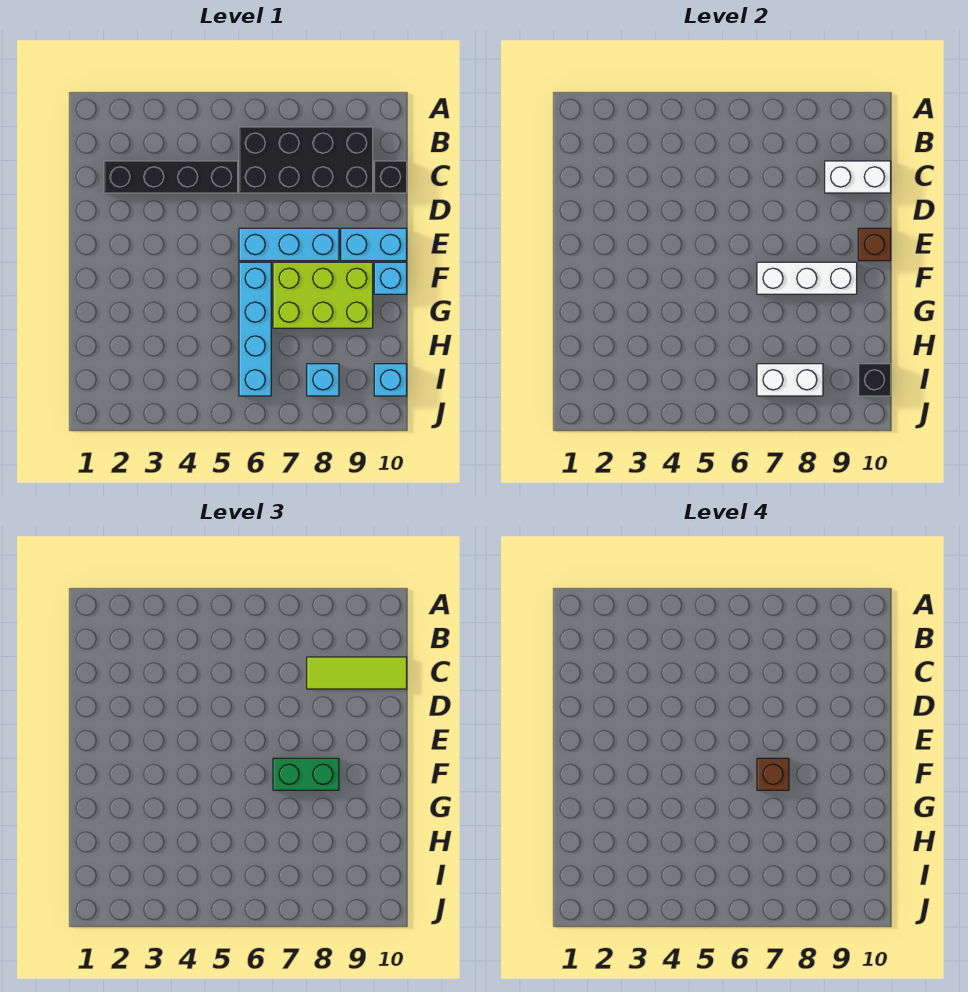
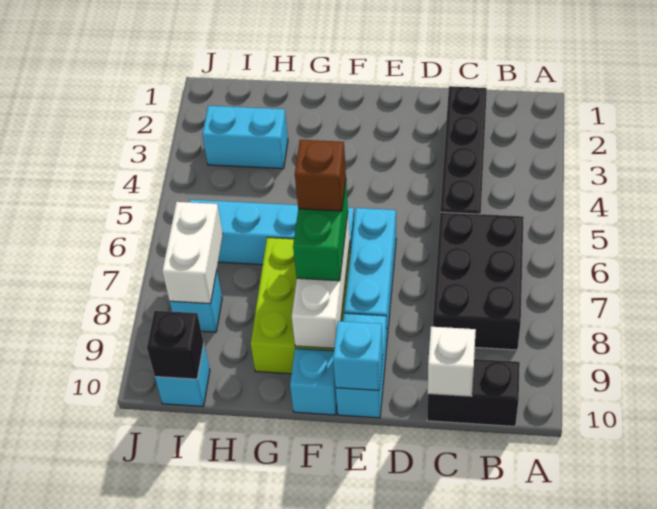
black brick B6:C9 level 1 -> black brick B6:C8 level 1
lime tile C8:C10 level 3 -> none
white brick C9:C10 level 2 -> white brick C10 level 2
black brick C10 level 1 -> black brick B10:C10 level 1
brown brick E10 level 2 -> cyan brick E10 level 2
none -> cyan brick H3:I3 level 1

